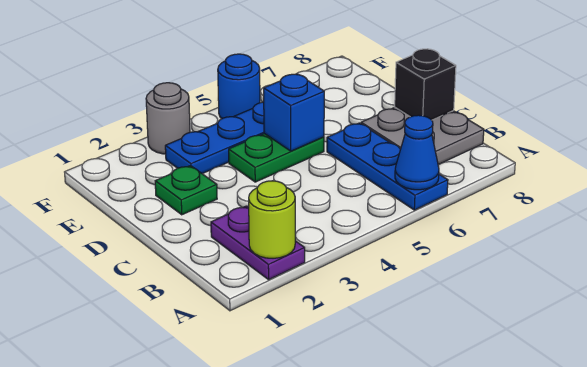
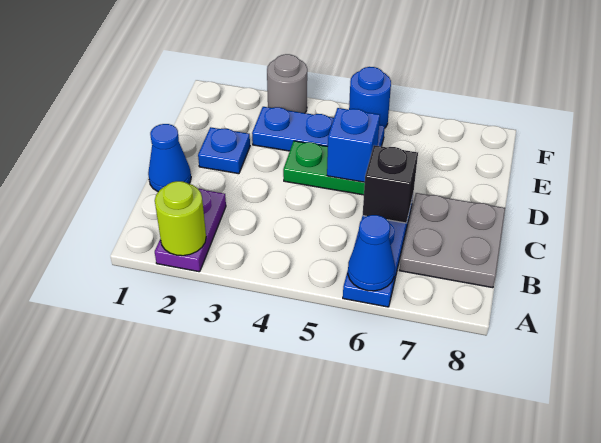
none -> blue cone C1 level 1
black brick C8 level 2 -> black brick C6 level 2
green plate D2 level 1 -> blue plate D2 level 1

